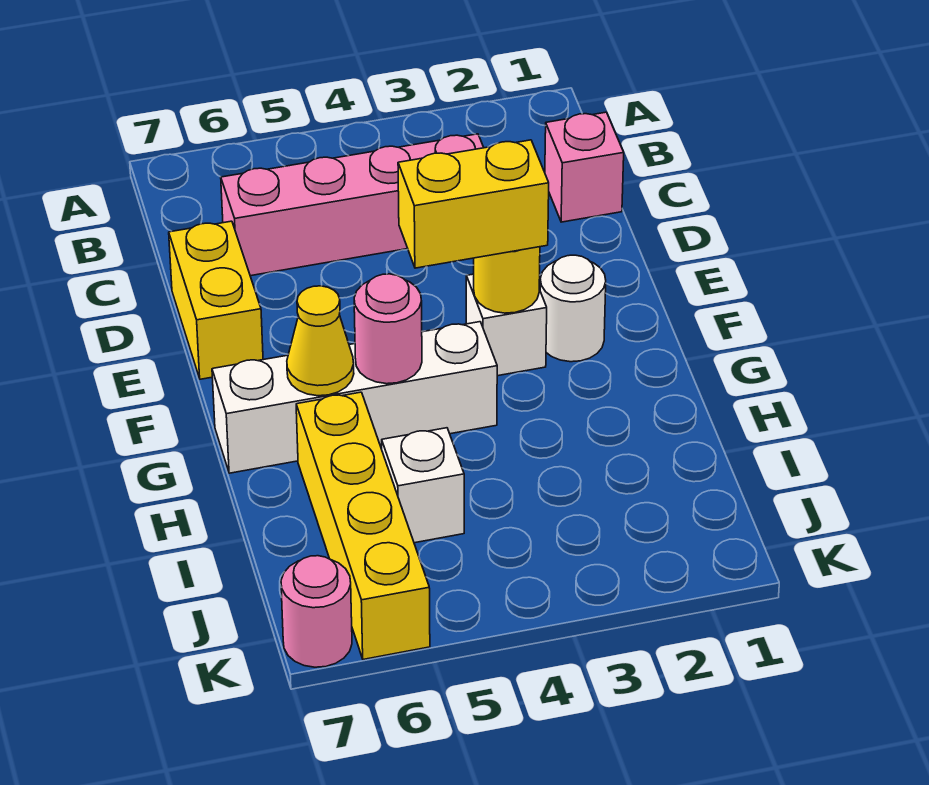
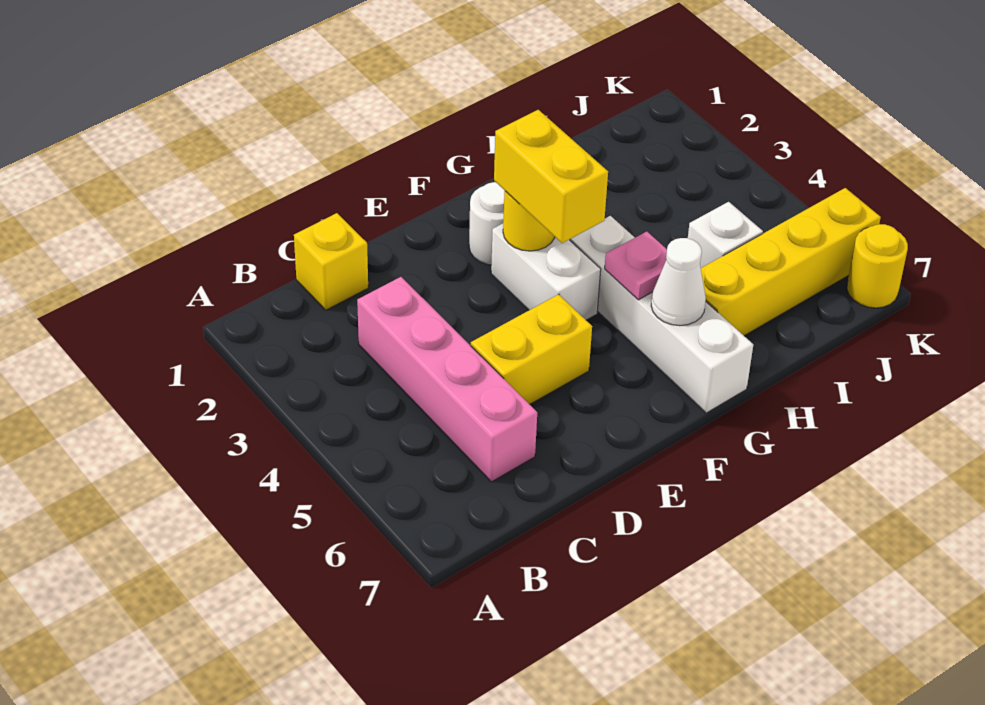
pink brick C1 level 1 -> yellow brick C1 level 1
yellow brick D7:E7 level 1 -> yellow brick D5:E5 level 1
white brick F3 level 1 -> white brick F3:F4 level 1
pink round brick G5 level 2 -> pink plate G5 level 2
yellow cone G6 level 2 -> white cone G6 level 2
pink round brick K7 level 1 -> yellow round brick K7 level 1

